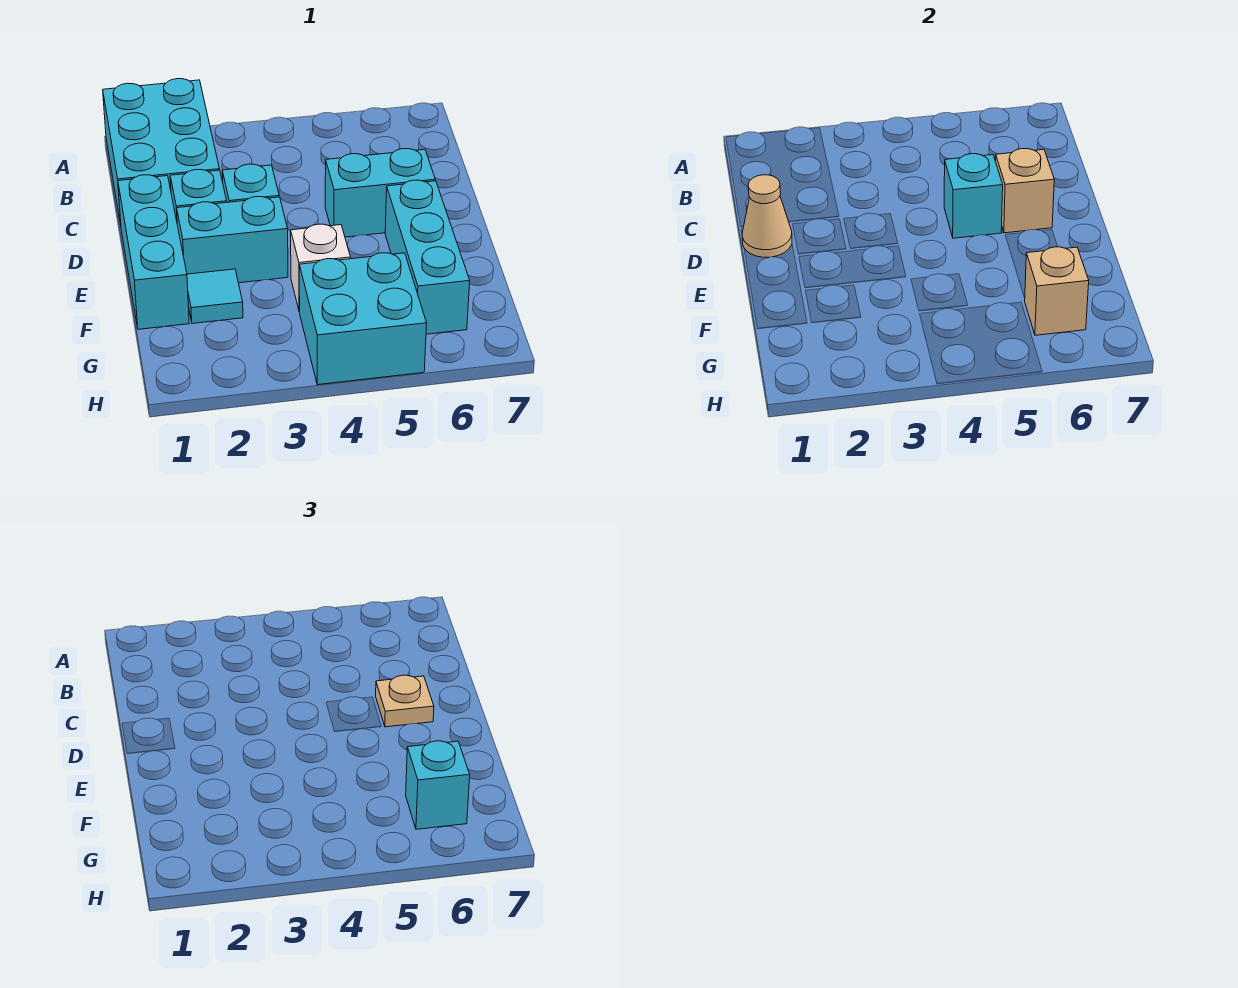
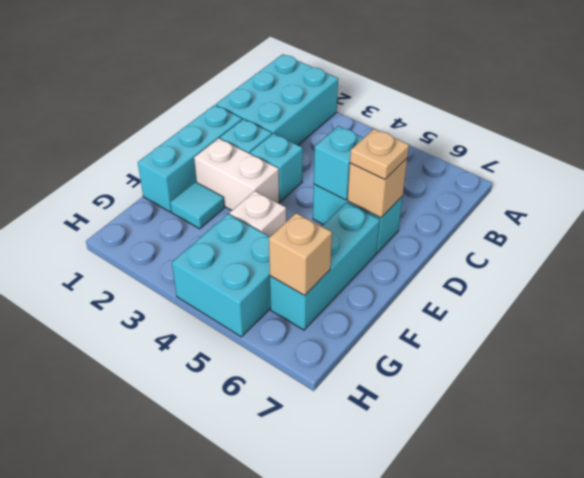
tan cone D1 level 2 -> none
cyan brick E2:E3 level 1 -> white brick E2:E3 level 1
cyan brick G6 level 3 -> none

